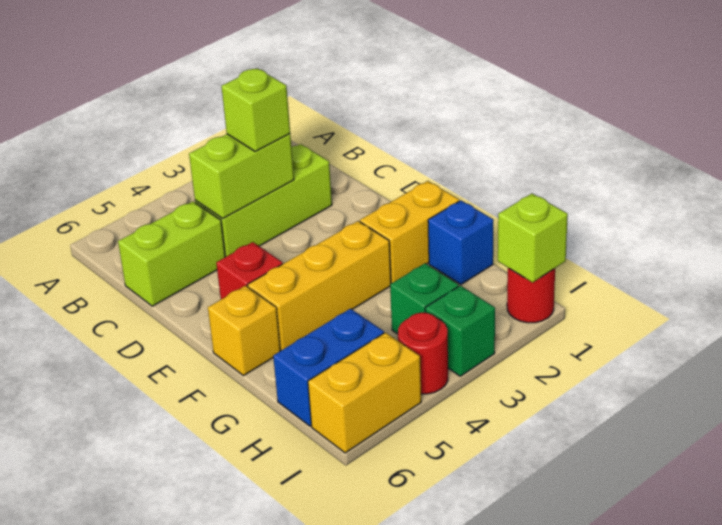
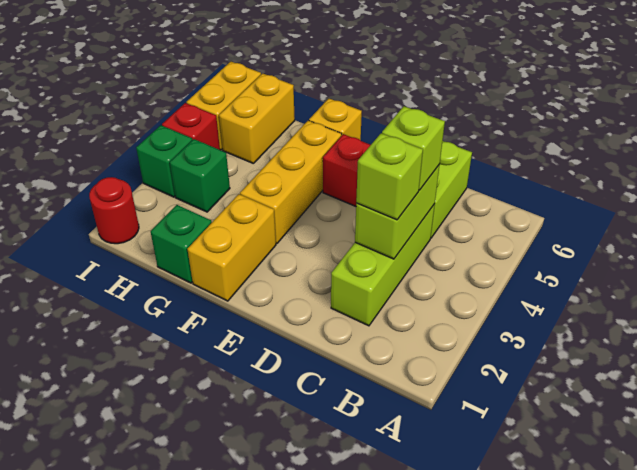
blue brick G1 level 1 -> green brick G1 level 1
blue brick H5:H6 level 1 -> yellow brick H5:H6 level 1
lime brick I1 level 2 -> lime brick C4 level 3
red round brick I4 level 1 -> red brick I4 level 1

